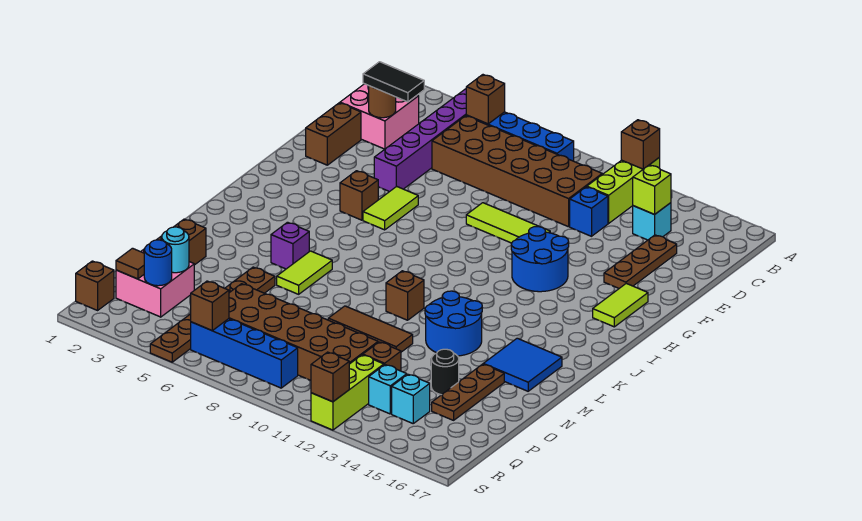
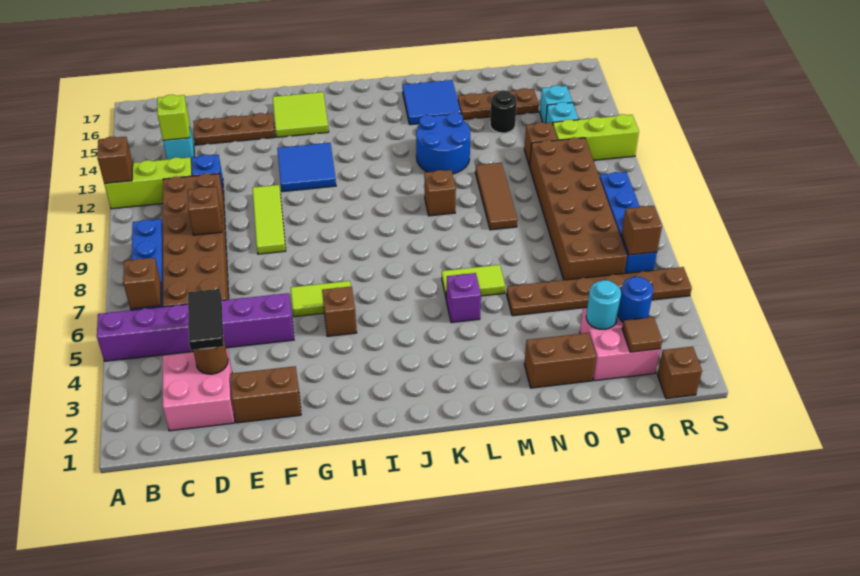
blue round brick G12:H13 level 1 -> blue tile G12:H13 level 1
lime tile G16:H16 level 1 -> lime tile G15:H16 level 1
brown brick S12 level 2 -> brown brick D9 level 2

